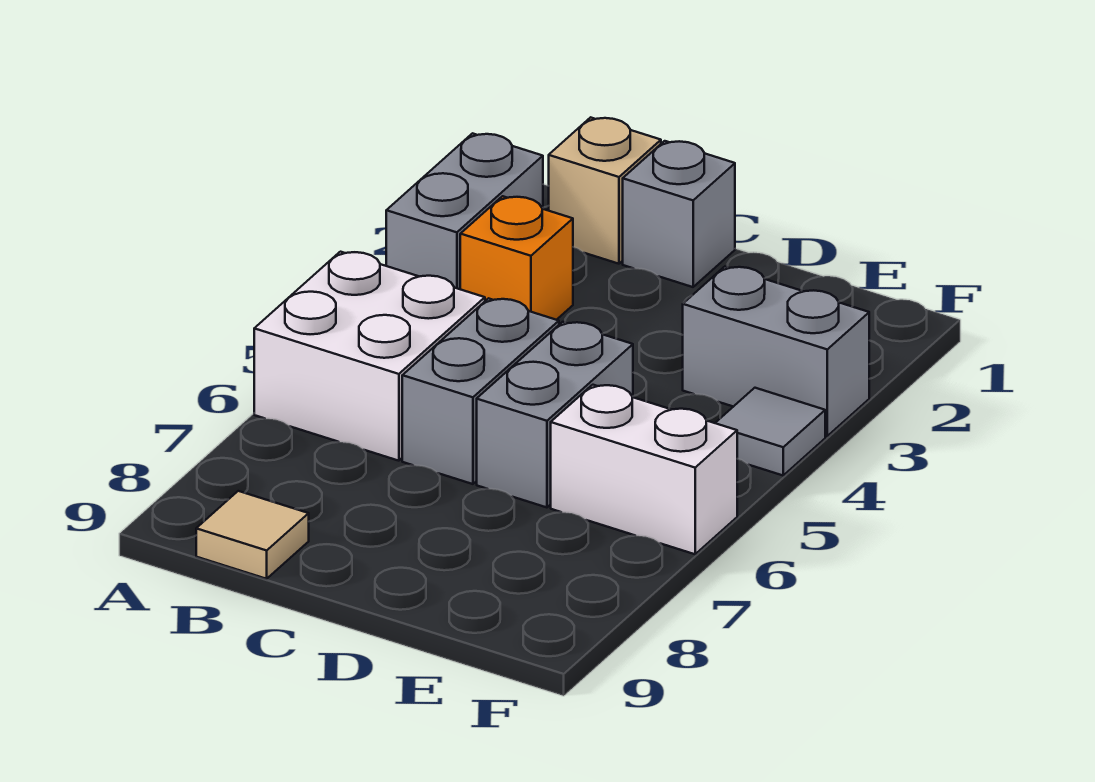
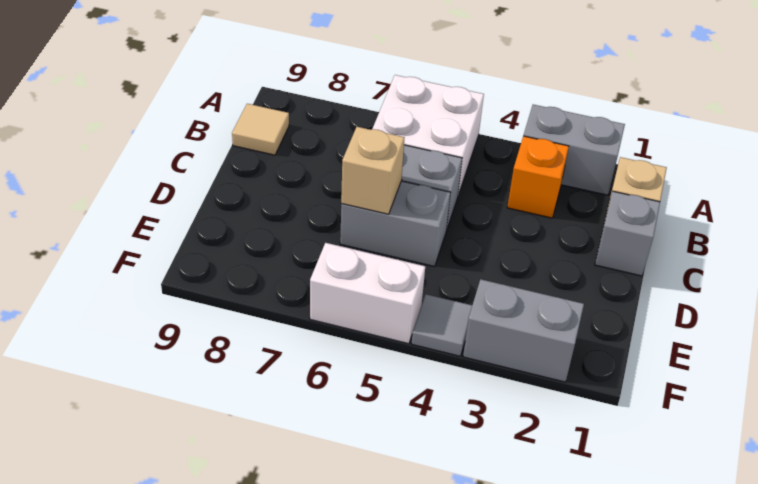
none -> tan brick D6 level 2
grey brick E3:F3 level 1 -> grey brick F2:F3 level 1
white brick E6:F6 level 1 -> white brick F5:F6 level 1

